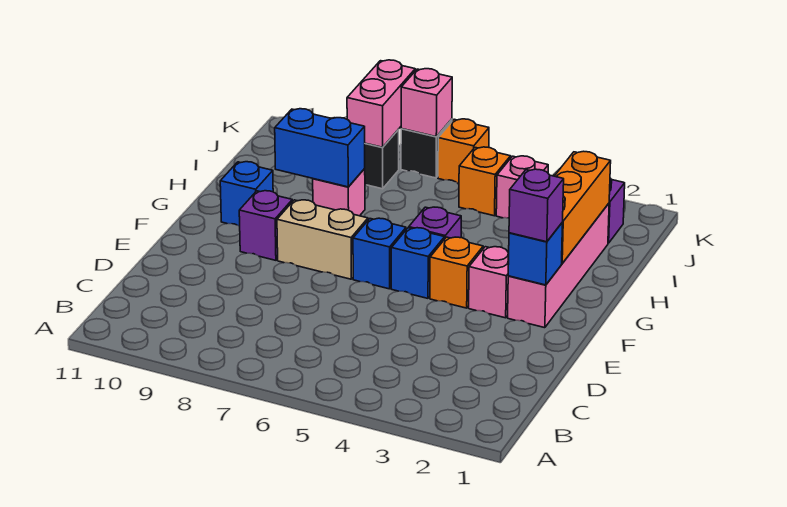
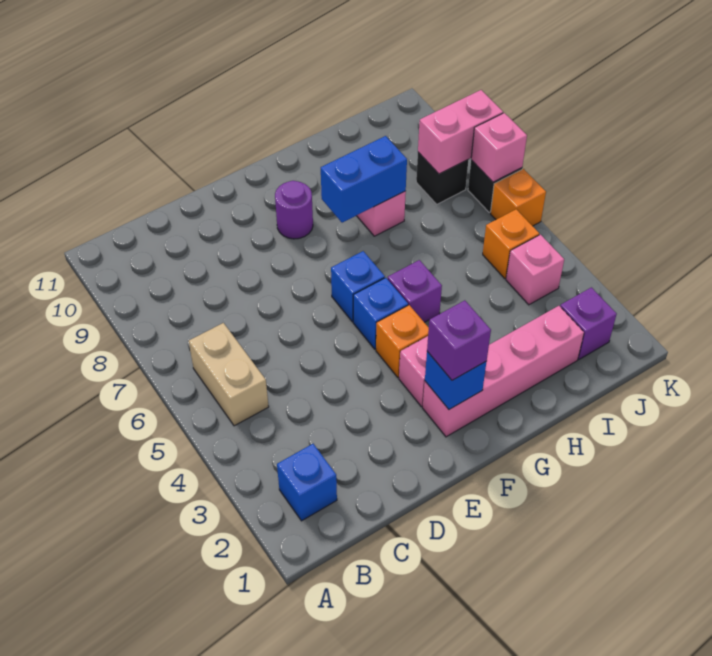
tan brick F7:F8 level 1 -> tan brick B5:B6 level 1
purple brick F9 level 1 -> purple round brick F9 level 1
orange brick G2:I2 level 2 -> none
blue brick G10 level 1 -> blue brick B2 level 1
blue brick H8:H9 level 2 -> blue brick G8:H8 level 2

